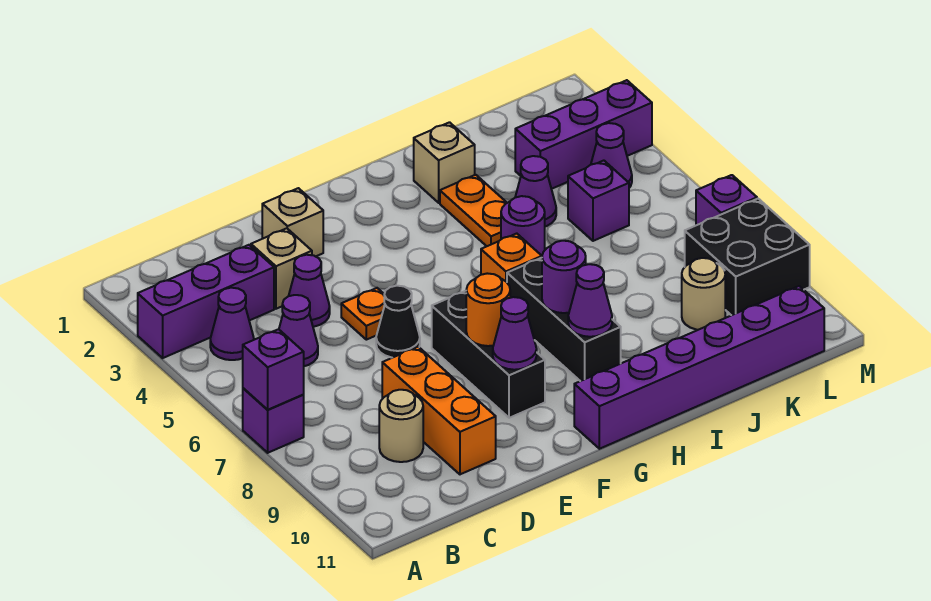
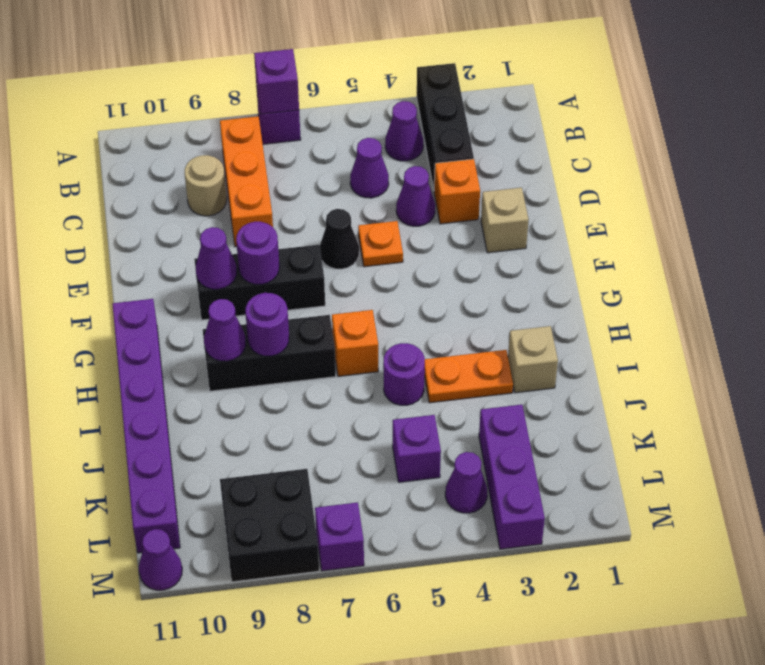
purple brick A3:C3 level 1 -> black brick A3:C3 level 1
tan brick D3 level 1 -> orange brick D3 level 1
orange brick D8:D10 level 1 -> orange brick B8:D8 level 1
orange round brick F8 level 2 -> purple round brick F8 level 2
purple cone J4 level 1 -> purple cone M11 level 1
tan round brick K9 level 1 -> none

